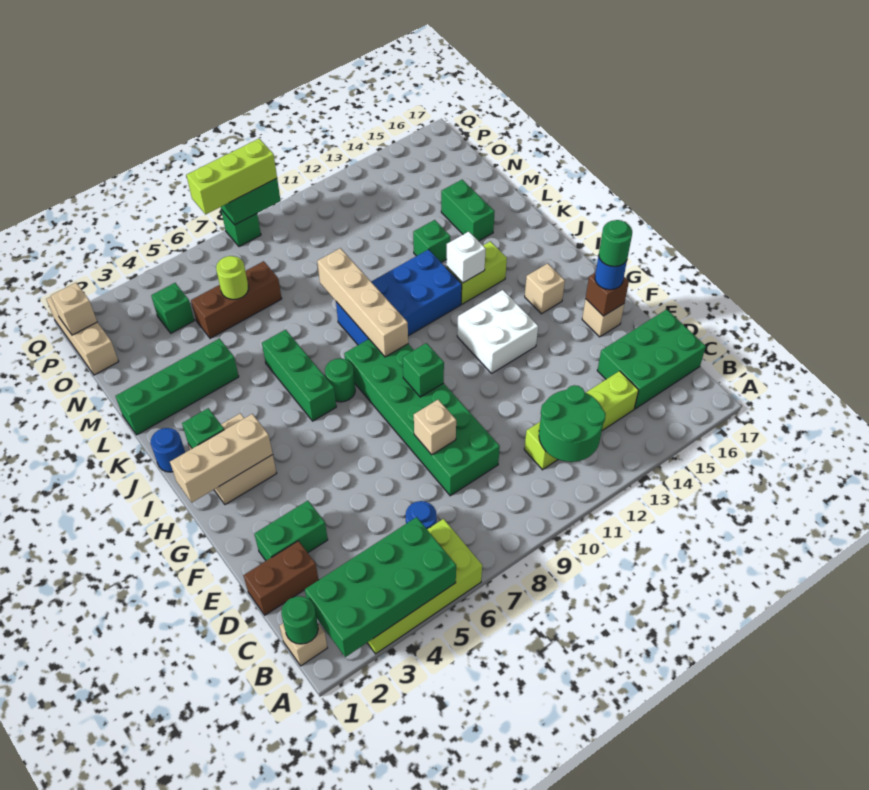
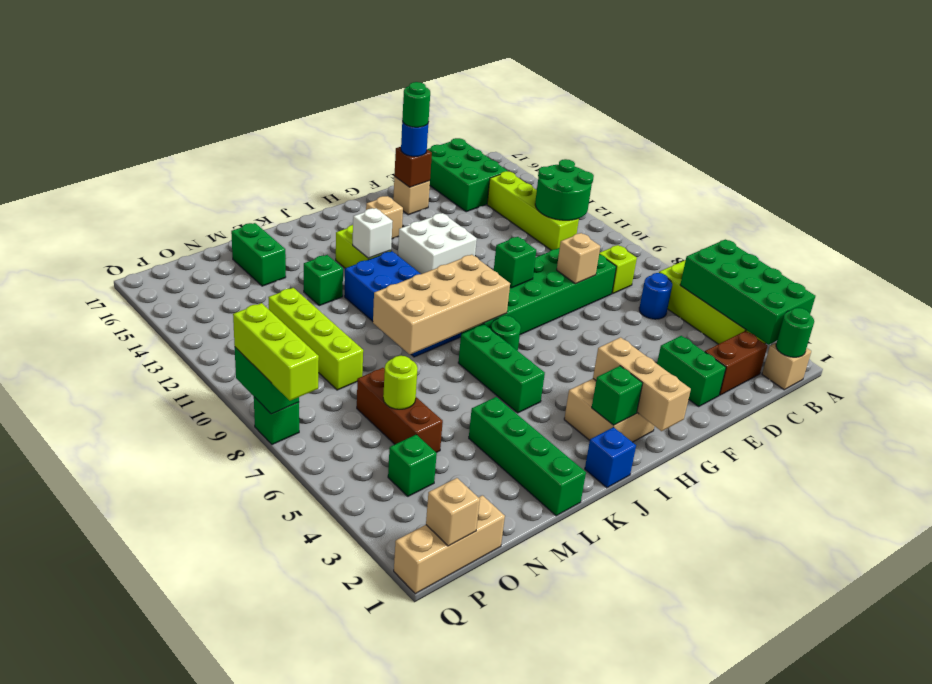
none -> lime brick C8 level 1
brown brick D1:D2 level 1 -> brown brick C2:D2 level 1
green brick I6:K6 level 1 -> green brick J5:J7 level 1
tan brick I9:L9 level 2 -> tan brick I8:L9 level 2
blue round brick J1 level 1 -> blue brick J1 level 1
green brick L15:M15 level 1 -> green brick M15:M16 level 1
none -> lime brick N9:N12 level 1

